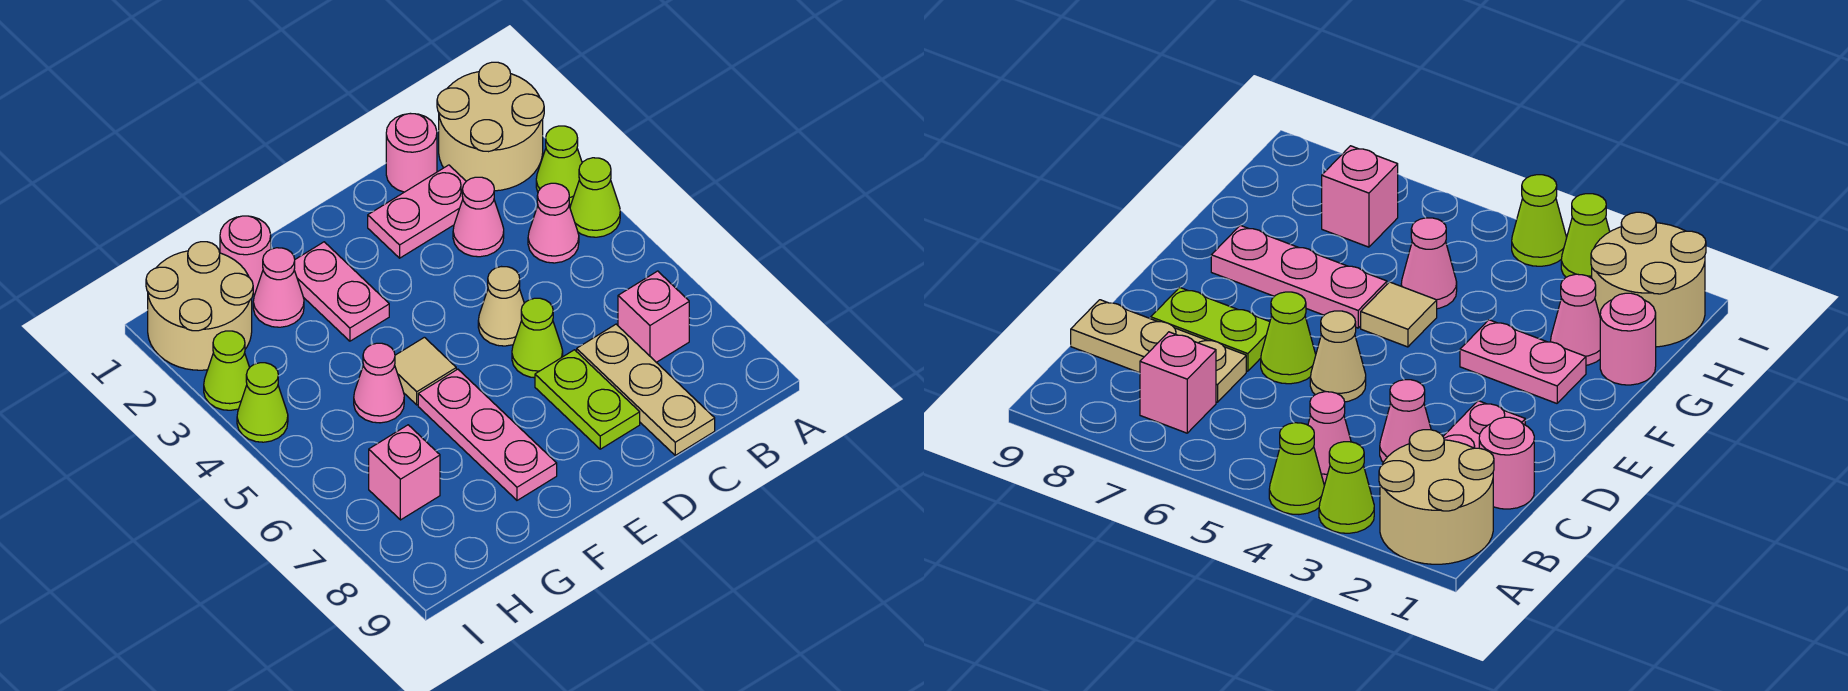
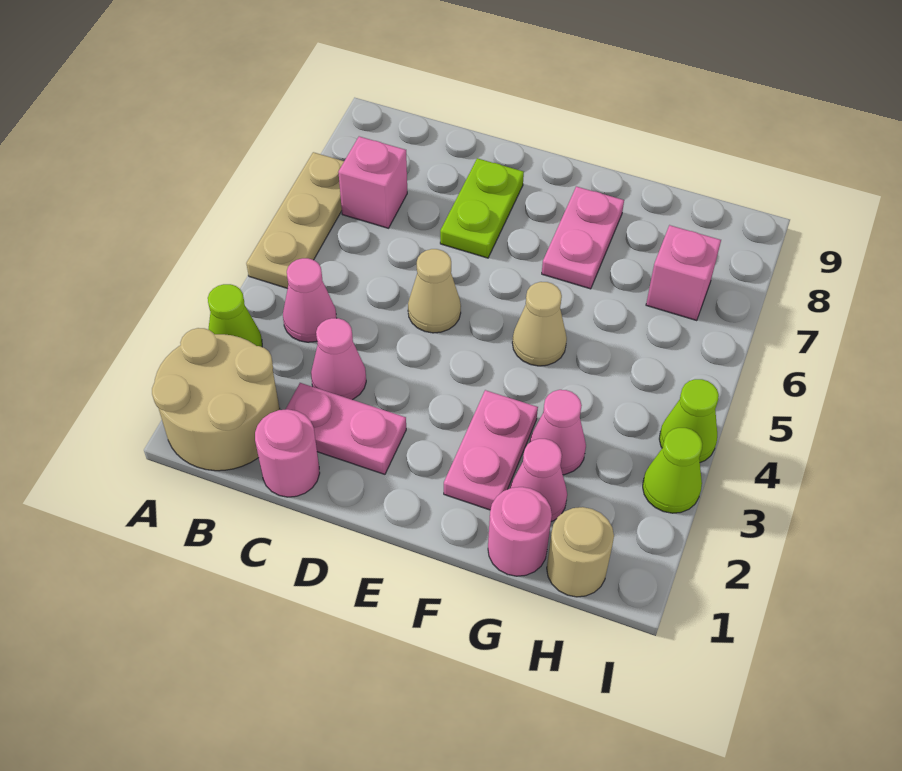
lime cone A4 level 1 -> none
tan plate C7:C9 level 1 -> tan plate A5:A7 level 1
lime cone D6 level 1 -> none
tan tile F5 level 1 -> tan cone F5 level 1
pink plate F6:F8 level 1 -> pink plate F7:F8 level 1
pink cone G5 level 1 -> pink cone G3 level 1
tan round brick H1:I2 level 1 -> tan round brick H1 level 1

